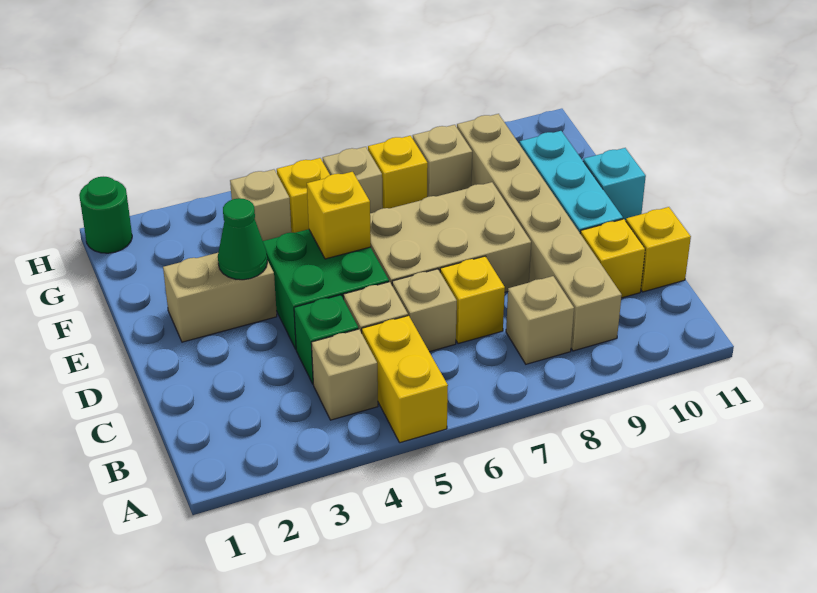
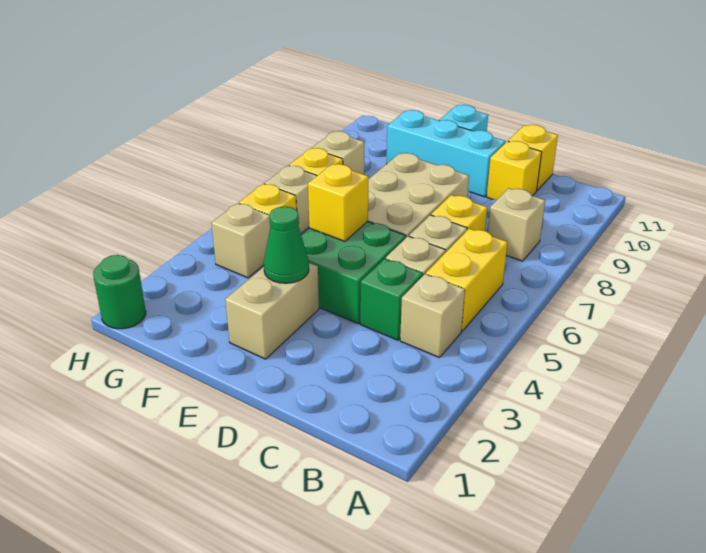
yellow brick A5:B5 level 1 -> yellow brick B5:B6 level 1
tan brick B9:G9 level 1 -> none

